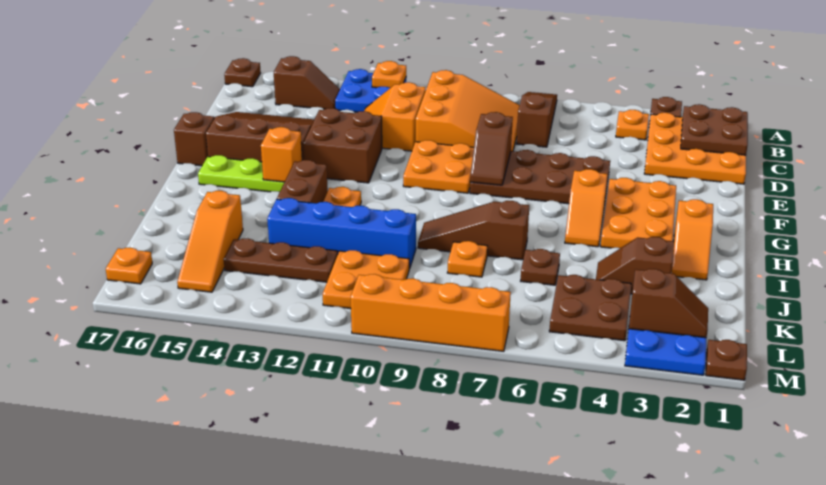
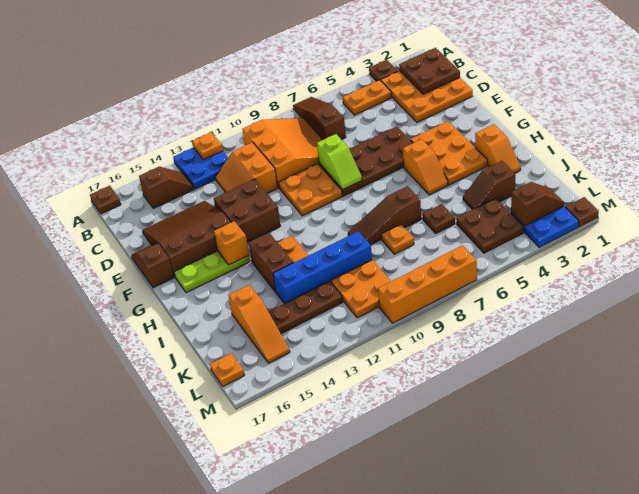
orange plate B4 level 1 -> orange plate B4:B5 level 1
brown slope E8:F8 level 2 top E -> lime slope E8:F8 level 2 top E

